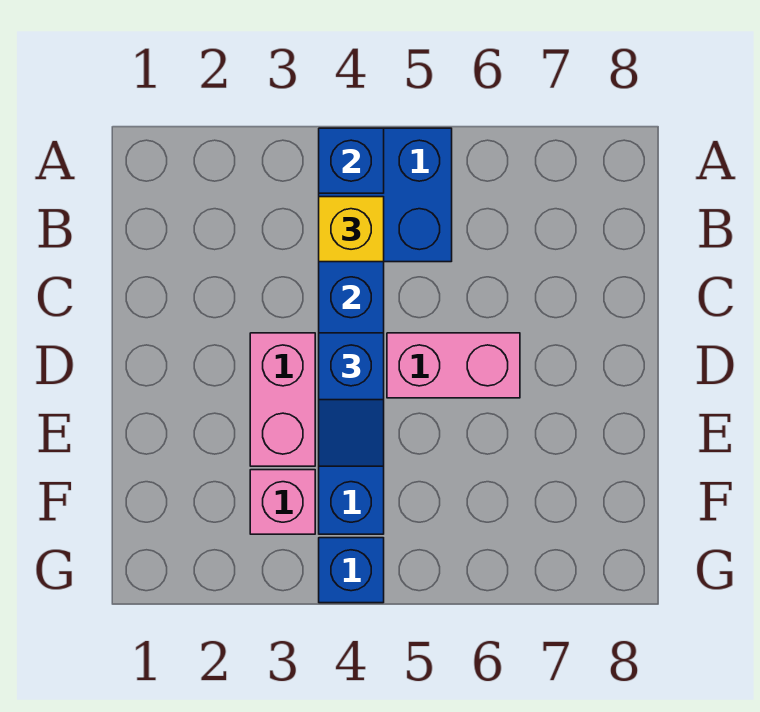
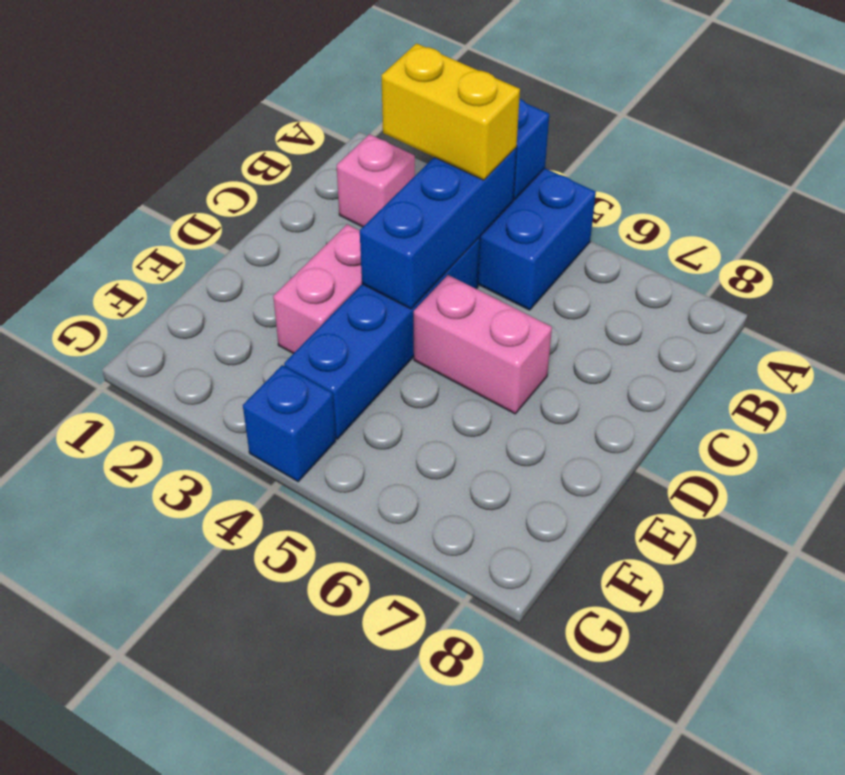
yellow brick B4 level 3 -> yellow brick B3:B4 level 3
blue slope D4:E4 level 3 top D -> none
pink brick F3 level 1 -> pink brick B2 level 1

